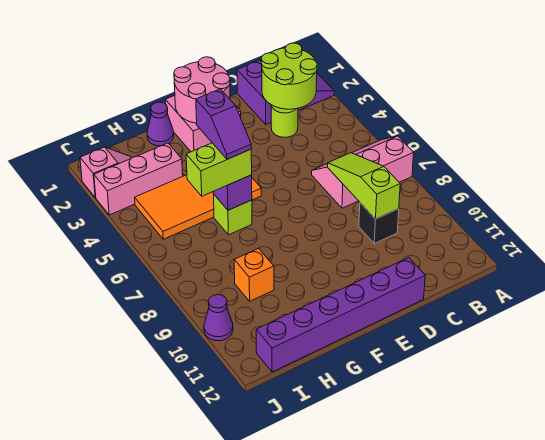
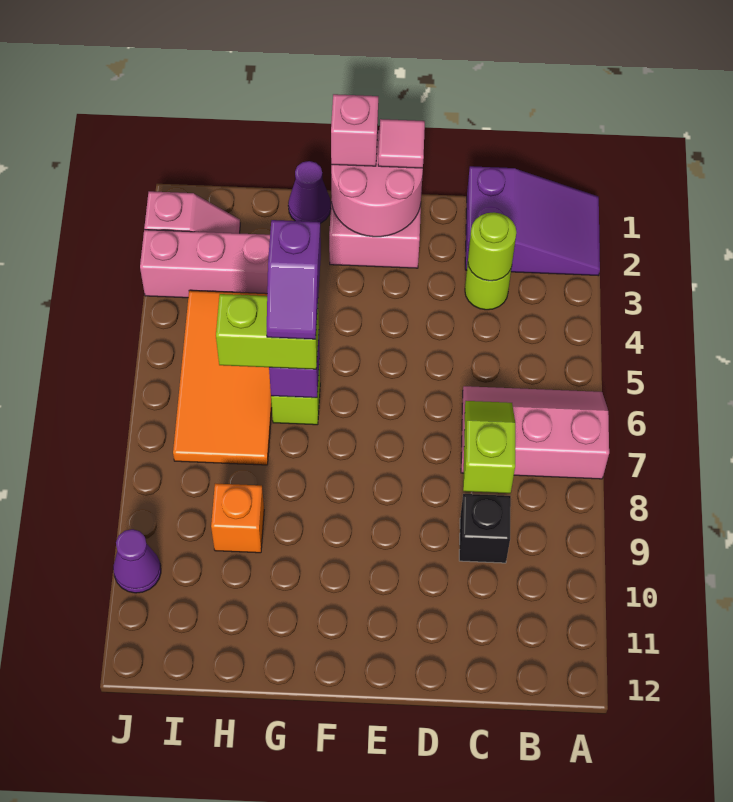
lime round brick B2:C3 level 2 -> lime round brick C3 level 2
lime slope C7:C9 level 2 top 9 -> lime slope C7:C8 level 2 top 8
purple brick D12:I12 level 1 -> none
none -> pink tile E1 level 3
none -> pink brick F1 level 3
orange tile F4:I5 level 1 -> orange tile H4:I7 level 1

